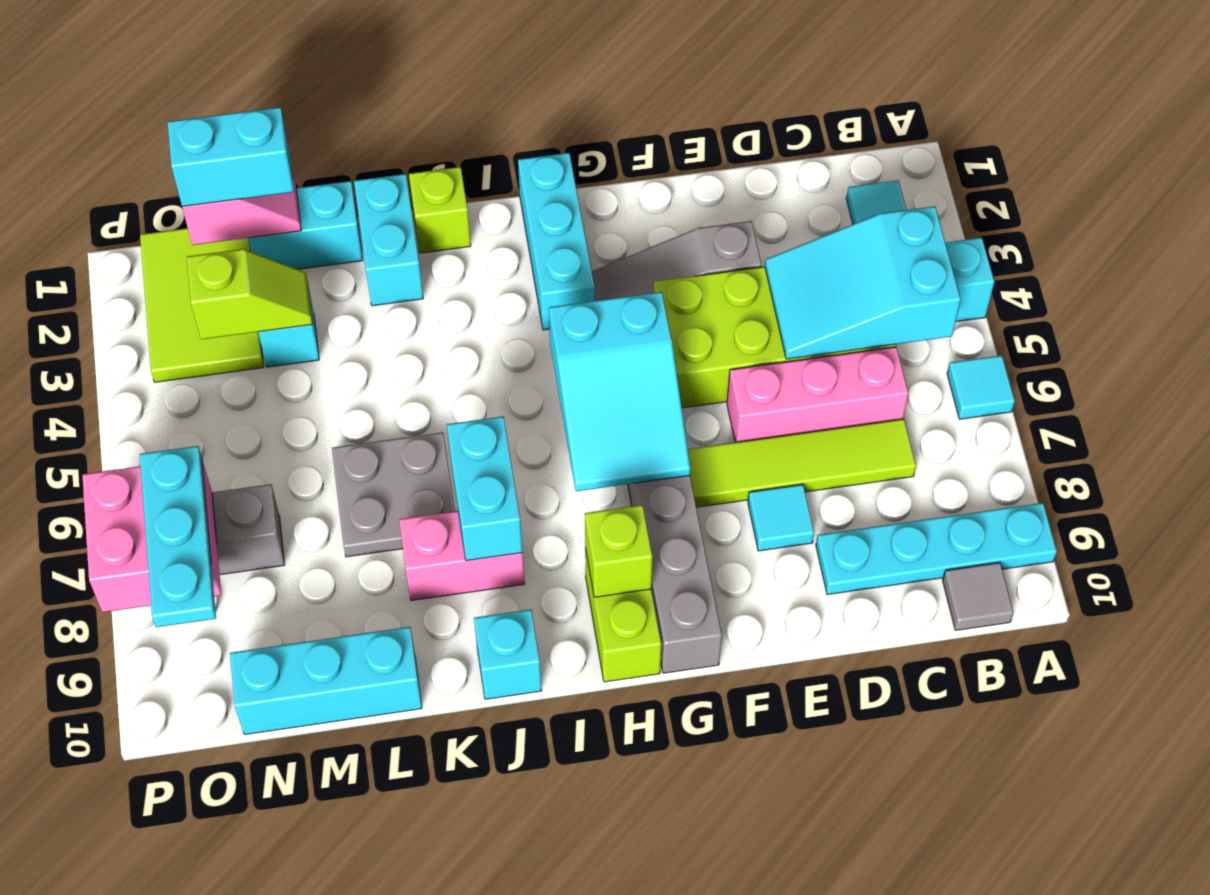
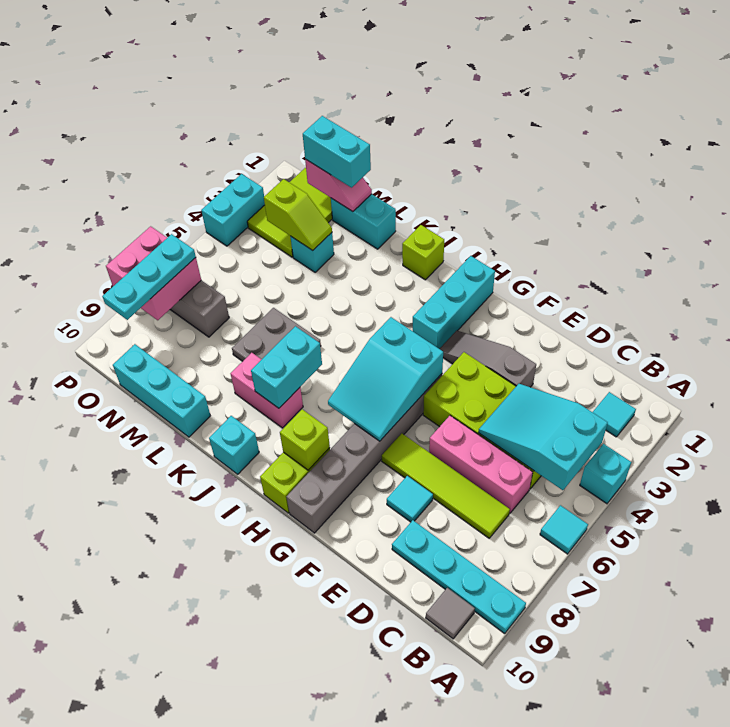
cyan brick K1:K2 level 1 -> cyan brick P3:P4 level 1

